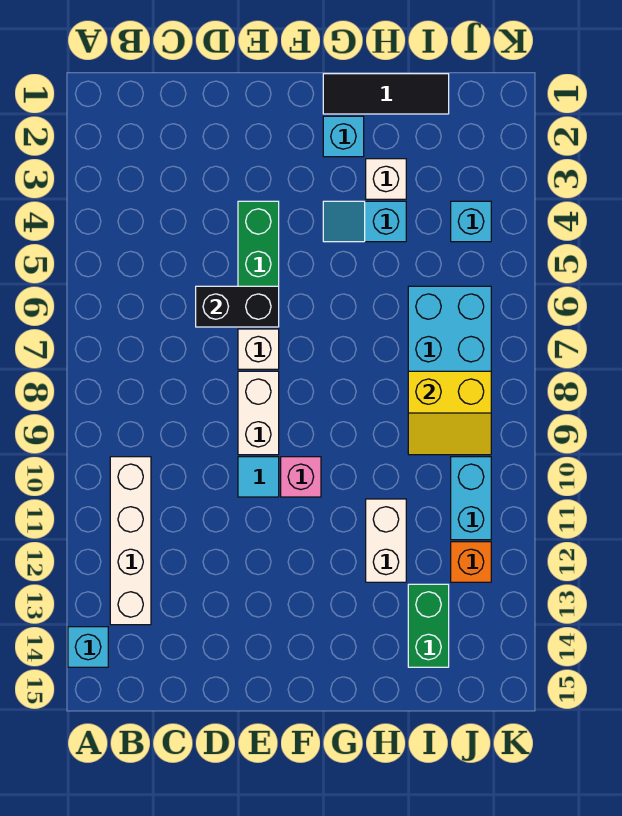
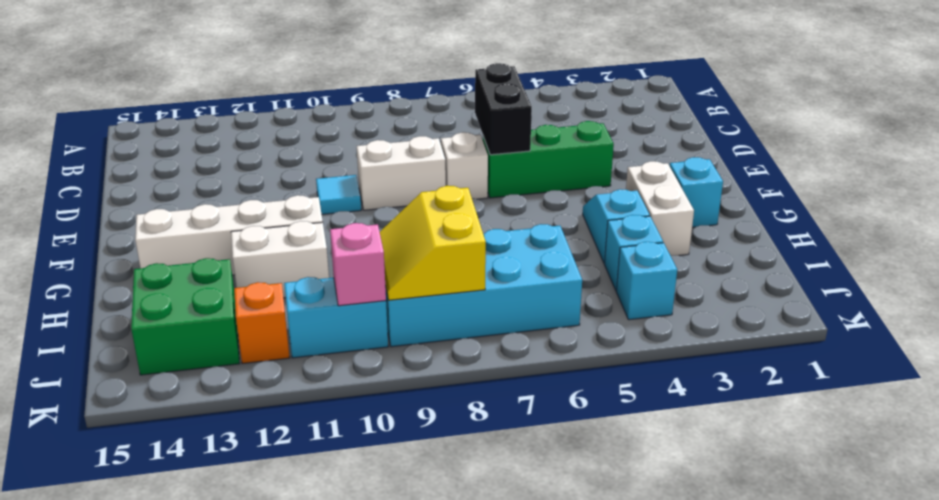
cyan brick A14 level 1 -> cyan brick I4 level 1
white brick B10:B13 level 1 -> white brick G11:G14 level 1
pink brick F10 level 1 -> pink brick J10 level 2
black tile G1:I1 level 1 -> none
white brick H3 level 1 -> white brick G3:H3 level 1
green brick I13:I14 level 1 -> green brick I13:J14 level 1

